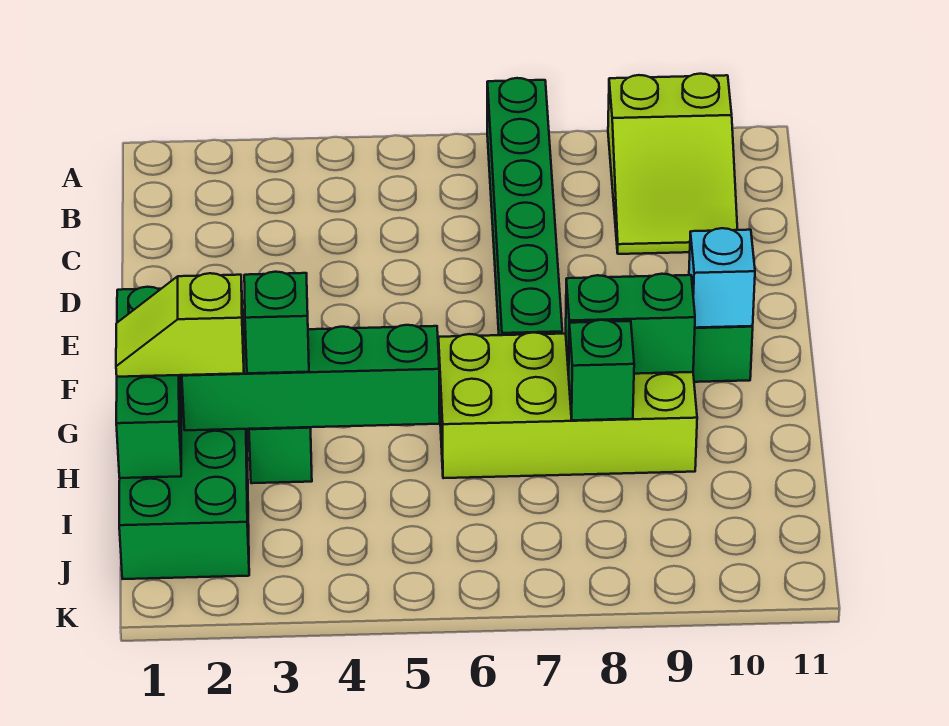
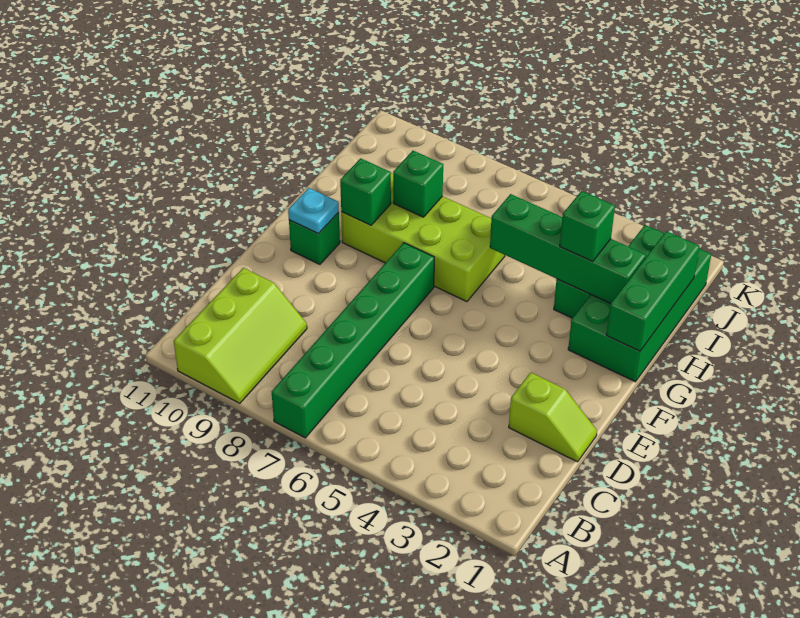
lime slope A9:C10 level 1 top A -> lime slope A9:C10 level 1 top 10
cyan brick F10 level 2 -> cyan plate F10 level 2
green brick G8:G9 level 2 -> green brick G9 level 2
lime slope H1:H2 level 3 top 2 -> lime slope D1:D2 level 1 top 2

